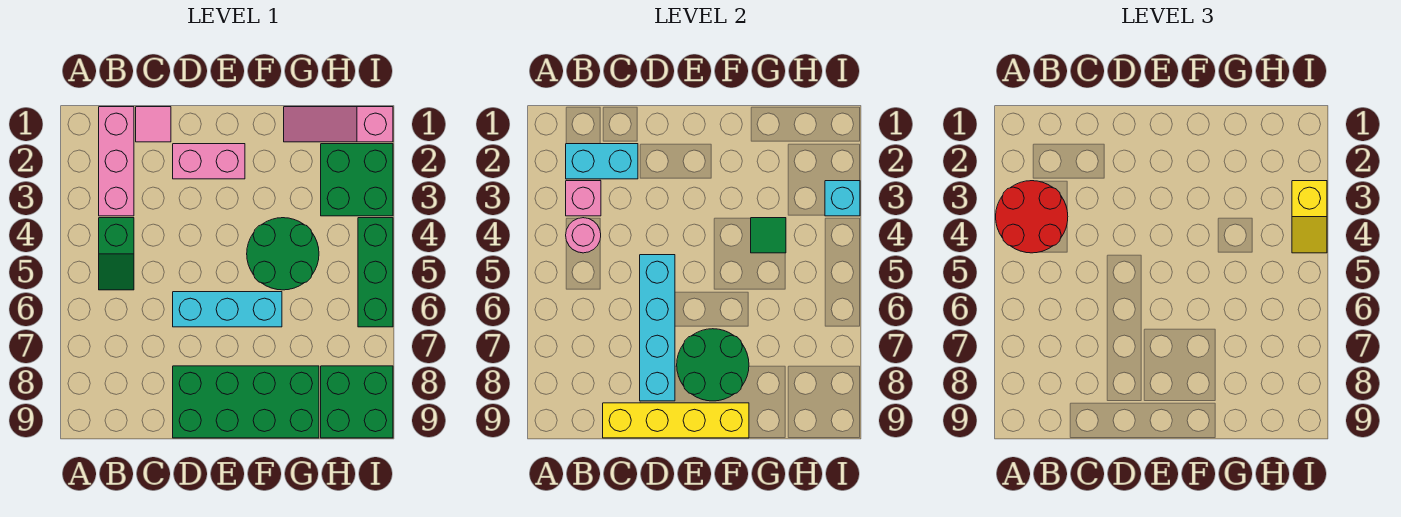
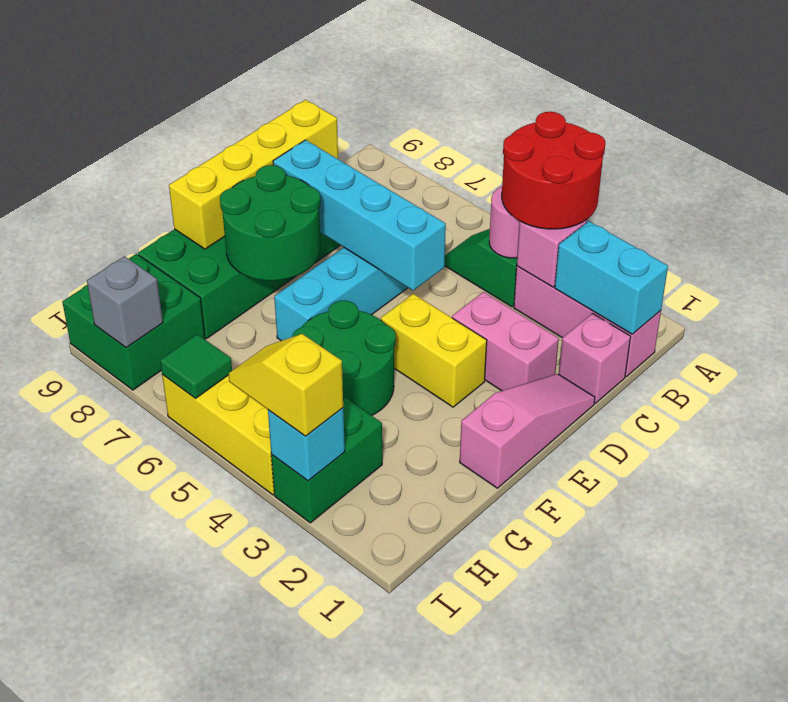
cyan brick B2:C2 level 2 -> cyan brick B1:B2 level 2
pink tile C1 level 1 -> pink brick C1 level 1
pink brick D2:E2 level 1 -> pink brick D2:D3 level 1
none -> yellow brick E3:E4 level 1
pink slope G1:I1 level 1 top I -> pink slope D1:F1 level 1 top F
green tile G4 level 2 -> green tile I6 level 2
green brick H2:I3 level 1 -> green brick H3:I3 level 1
green brick I4:I6 level 1 -> yellow brick I4:I6 level 1
none -> grey brick I8 level 2

